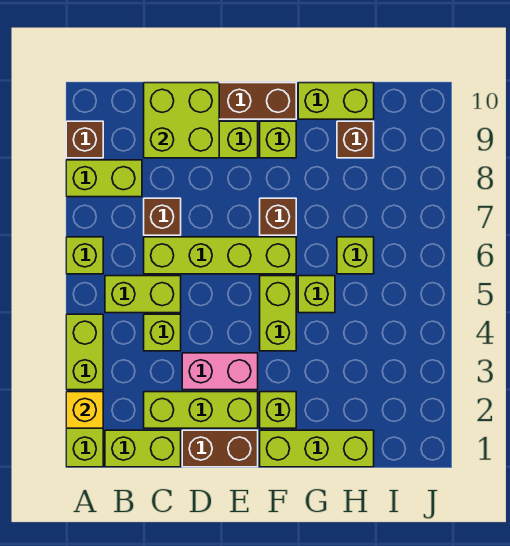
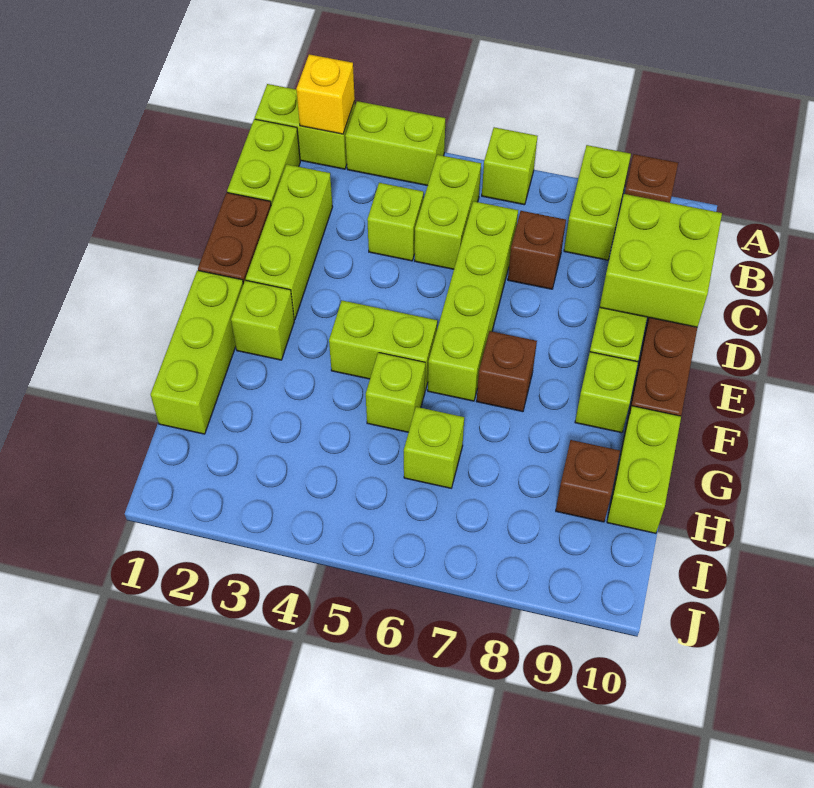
pink brick D3:E3 level 1 -> none

